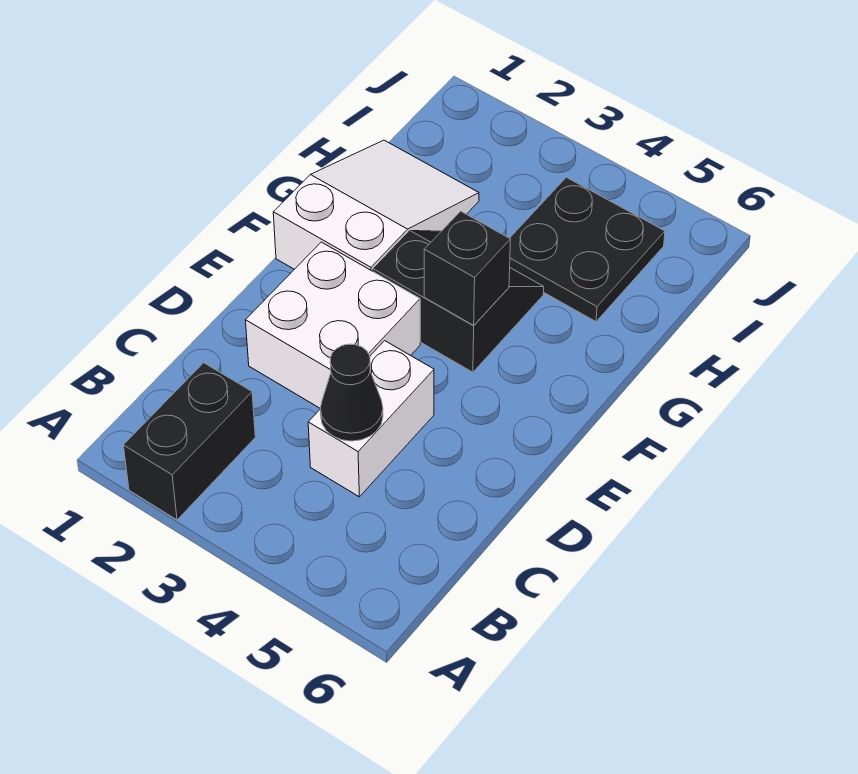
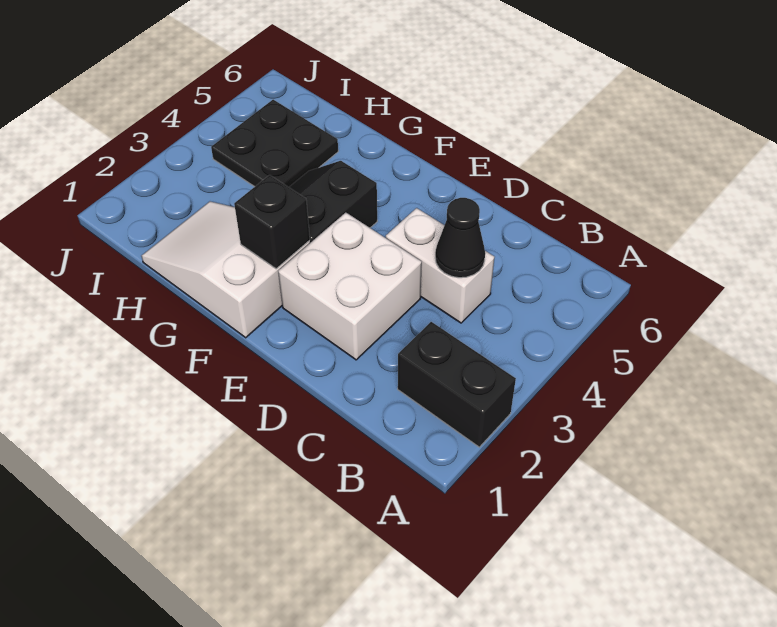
black brick F4 level 2 -> black brick F2 level 2

